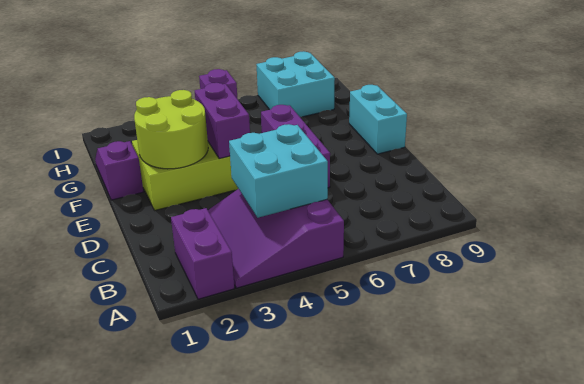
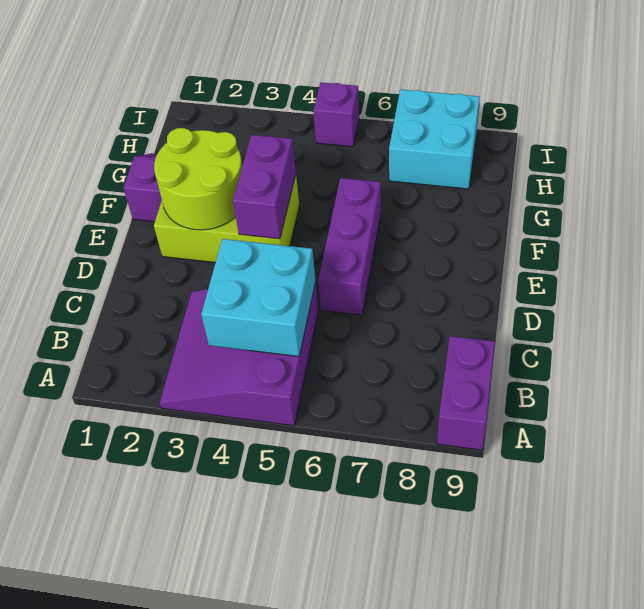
purple brick A2:B2 level 1 -> purple brick A9:B9 level 1
cyan brick E9:F9 level 1 -> none

